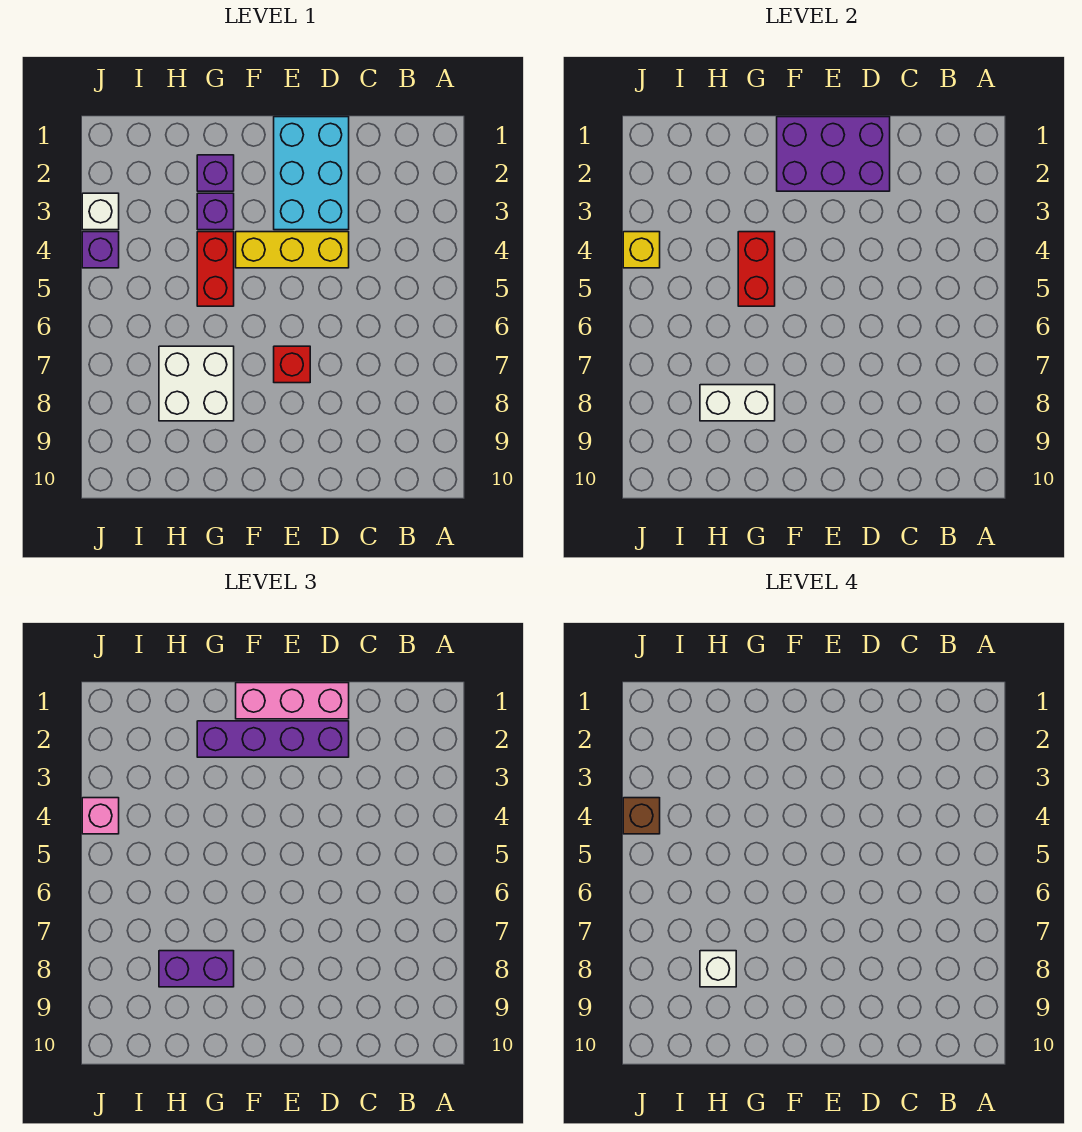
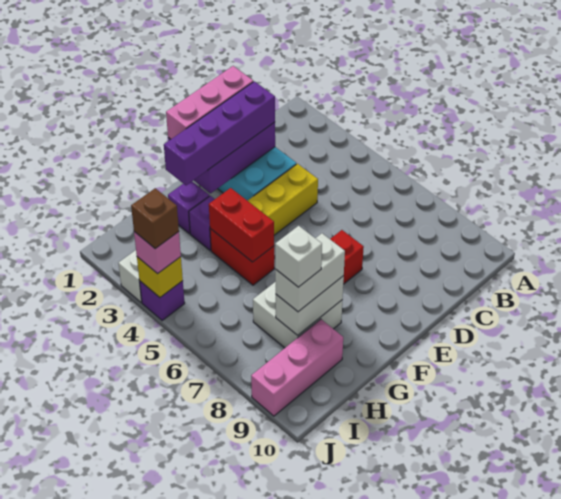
purple brick G8:H8 level 3 -> white brick G8:H8 level 3
none -> pink brick H9:J9 level 1

